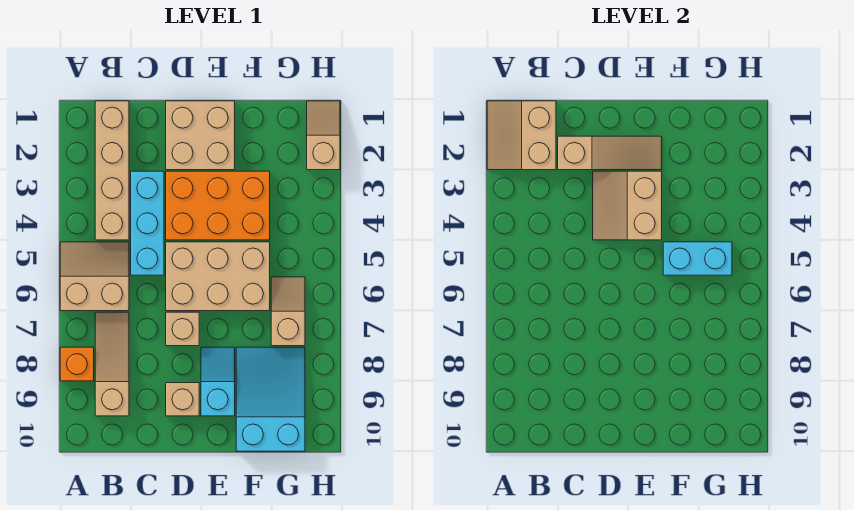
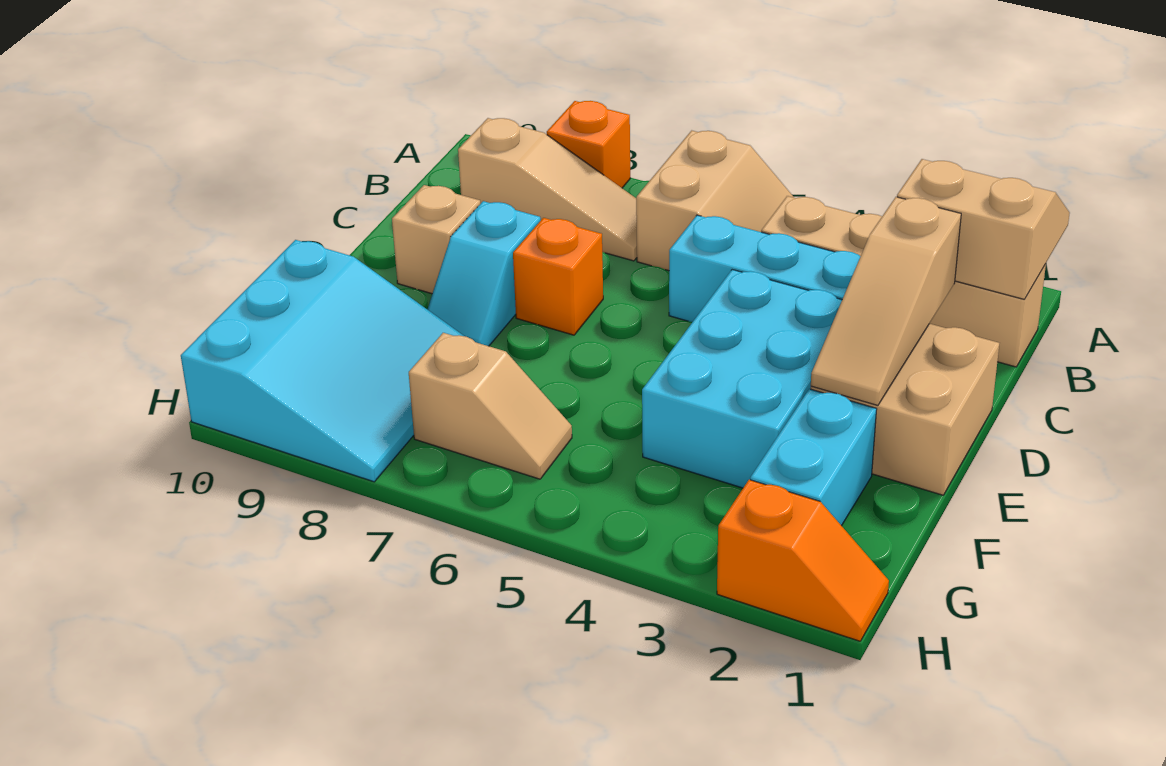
orange brick D3:F4 level 1 -> cyan brick D3:F4 level 1
tan slope D3:E4 level 2 top E -> none
tan brick D5:F6 level 1 -> none
tan brick D7 level 1 -> orange brick D7 level 1
cyan slope E8:E9 level 1 top 9 -> cyan slope D8:E8 level 1 top D
cyan brick F5:G5 level 2 -> cyan brick F2:G2 level 1
cyan slope F8:G10 level 1 top 10 -> cyan slope F8:H10 level 1 top 10
tan slope H1:H2 level 1 top 2 -> orange slope H1:H2 level 1 top 2

